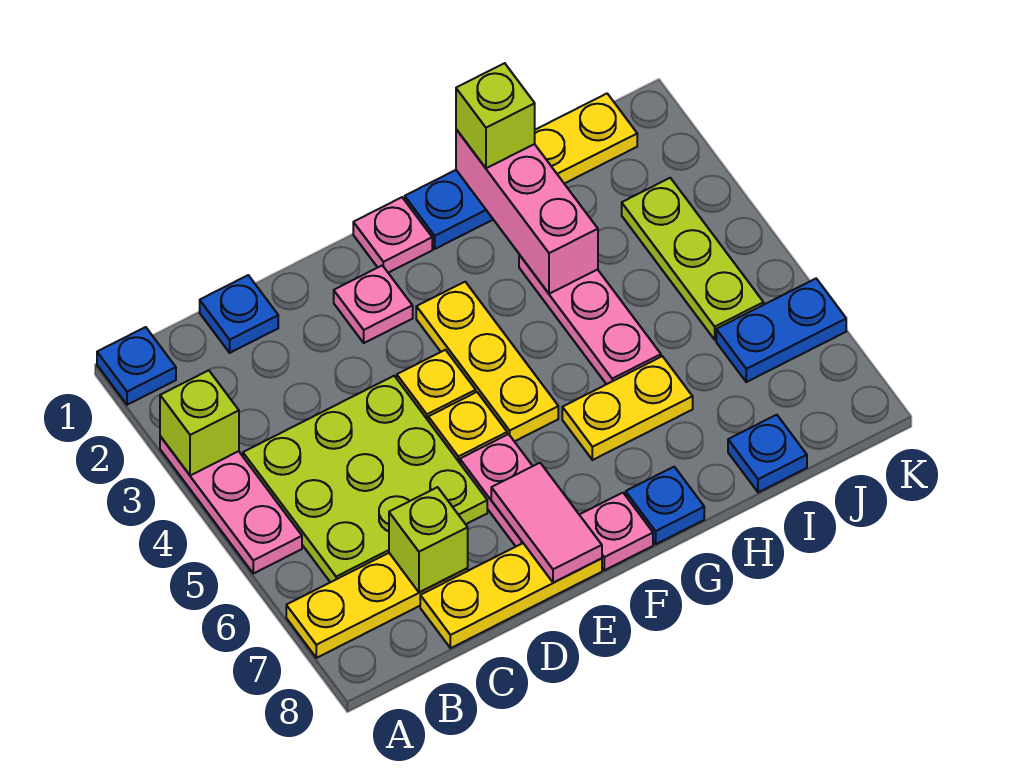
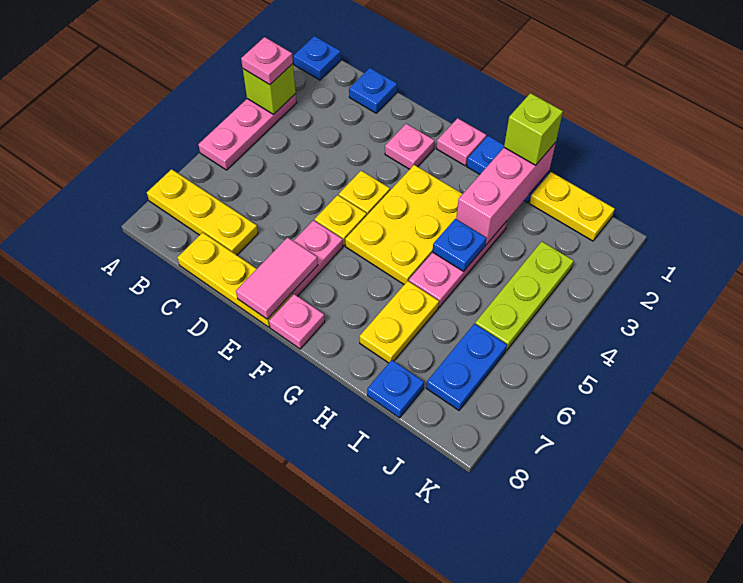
none -> pink plate A3 level 3
lime plate B4:D6 level 1 -> none
lime brick C7 level 2 -> none
yellow plate F3:F5 level 1 -> yellow plate F3:G5 level 1
yellow plate G6:H6 level 1 -> yellow plate H6:H7 level 1
blue plate G8 level 1 -> blue plate H4 level 2
blue plate J6:K6 level 1 -> blue plate J6:J7 level 1

